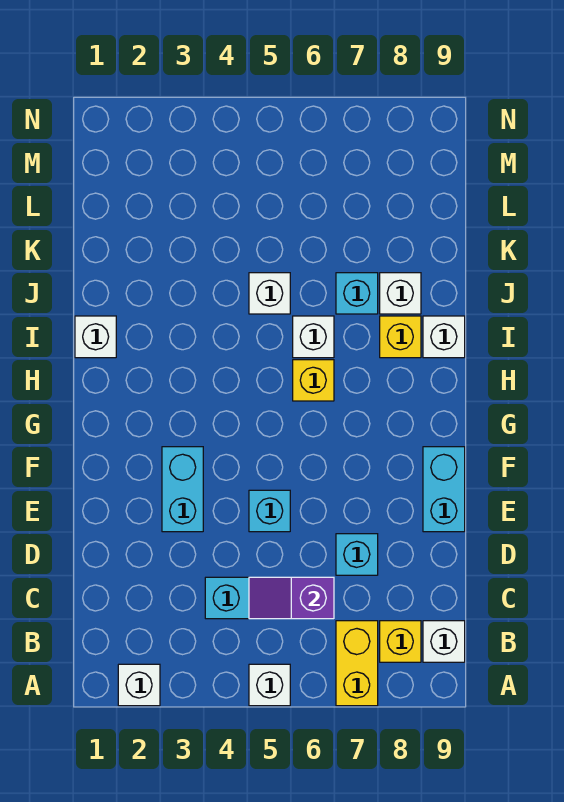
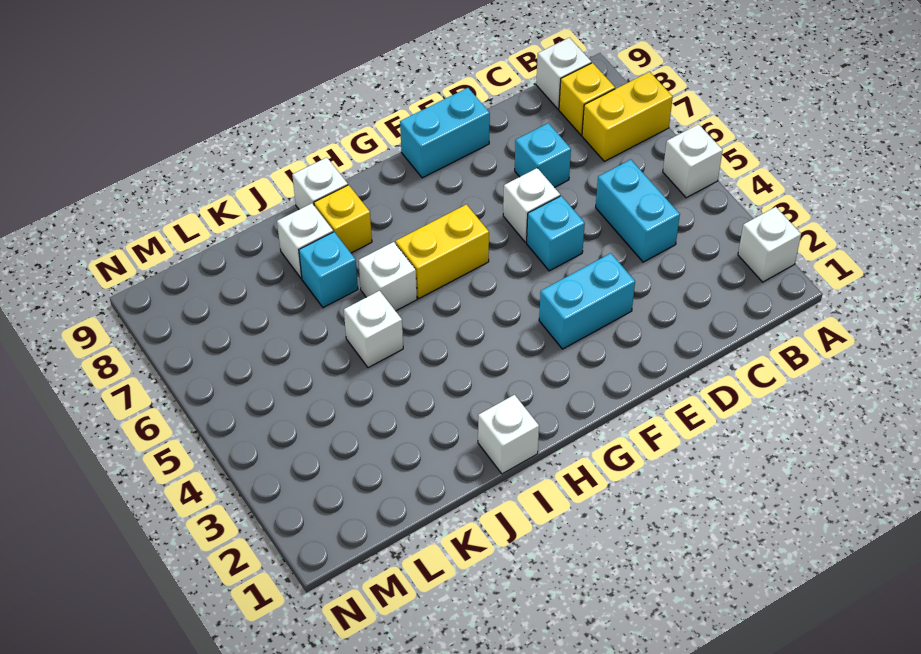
purple slope C5:C6 level 2 top 6 -> none
none -> white brick E6 level 1
yellow brick H6 level 1 -> yellow brick G6:H6 level 1

